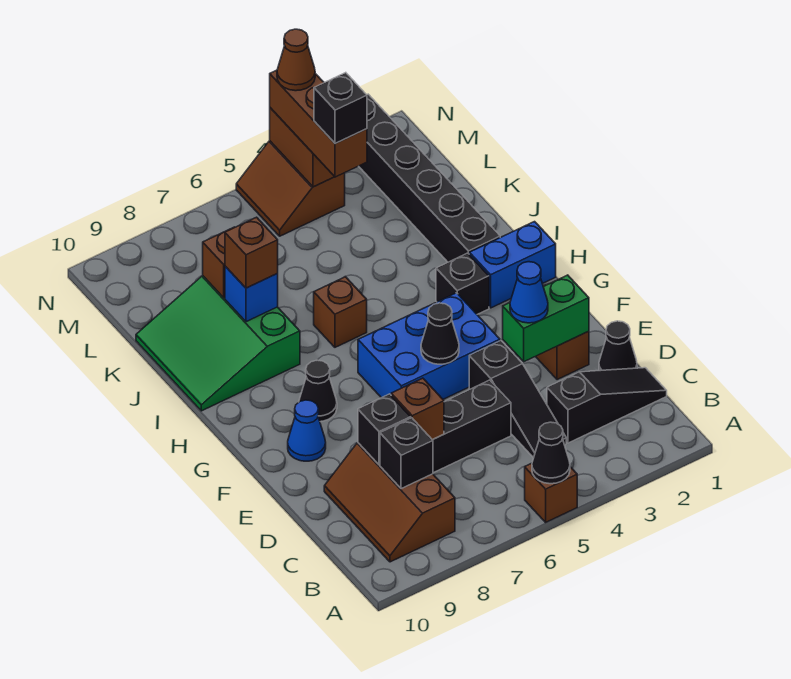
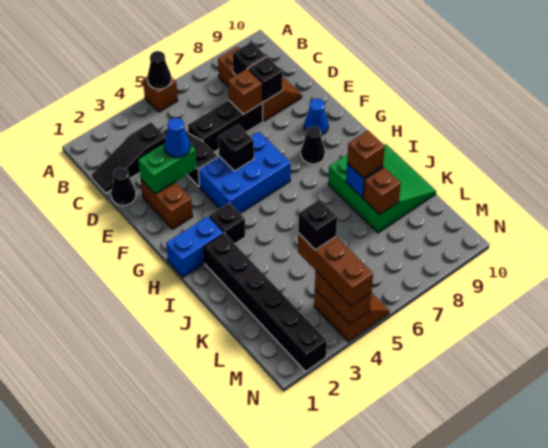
black cone F5 level 2 -> black brick F5 level 2
brown brick I6 level 1 -> none
brown cone N4 level 4 -> none

